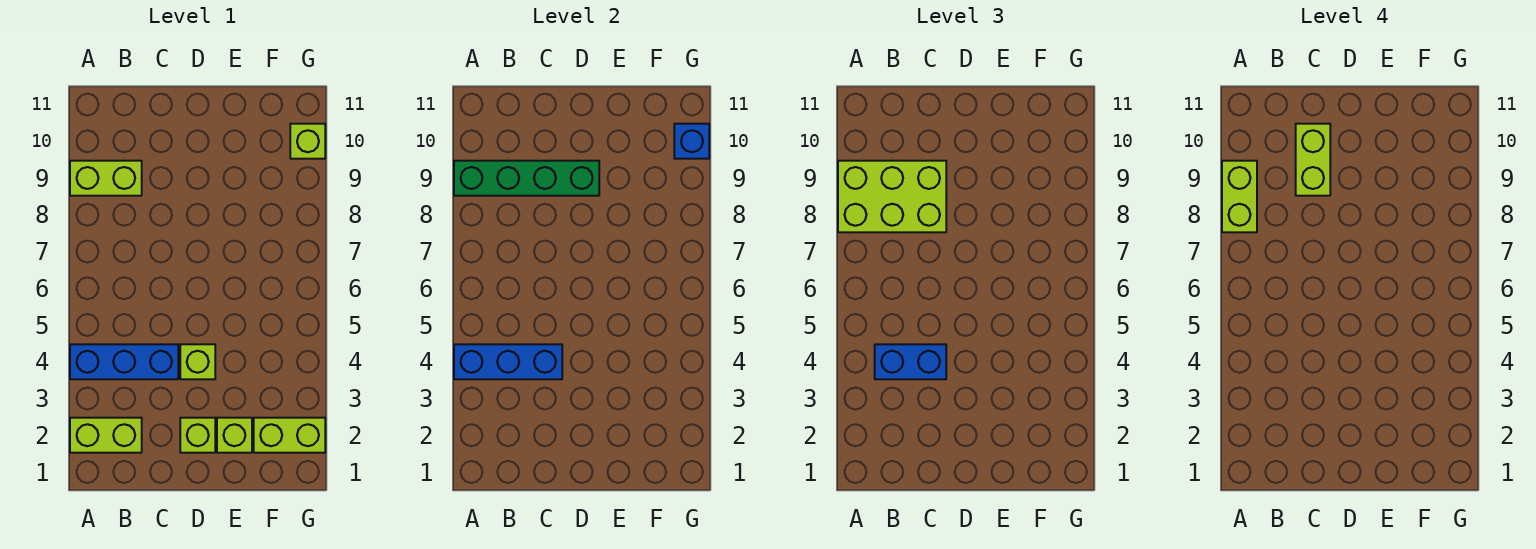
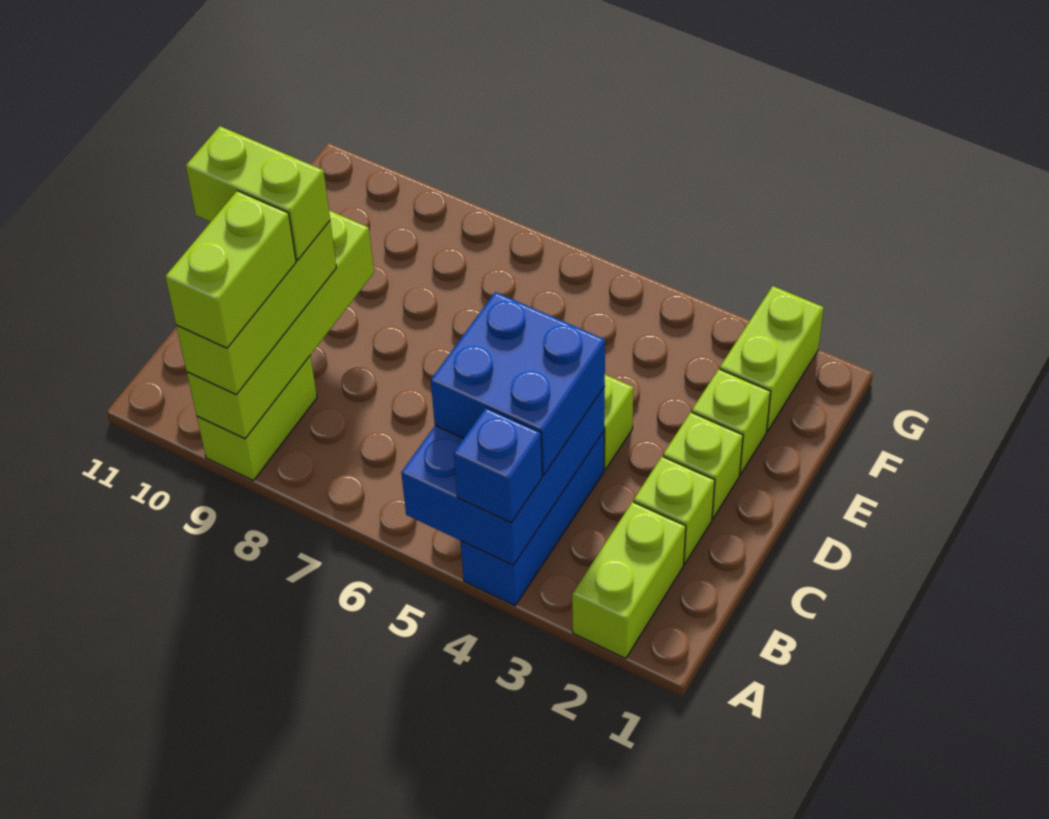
blue brick A4:C4 level 2 -> blue brick A4:C5 level 2
lime brick A8:C9 level 3 -> lime brick A9:C9 level 3
lime brick A8:A9 level 4 -> lime brick A9:B9 level 4
green brick A9:D9 level 2 -> lime brick A9:D9 level 2
blue brick B4:C4 level 3 -> blue brick B4:C5 level 3
lime brick G10 level 1 -> lime brick C2 level 1
blue brick G10 level 2 -> blue brick A4 level 3

